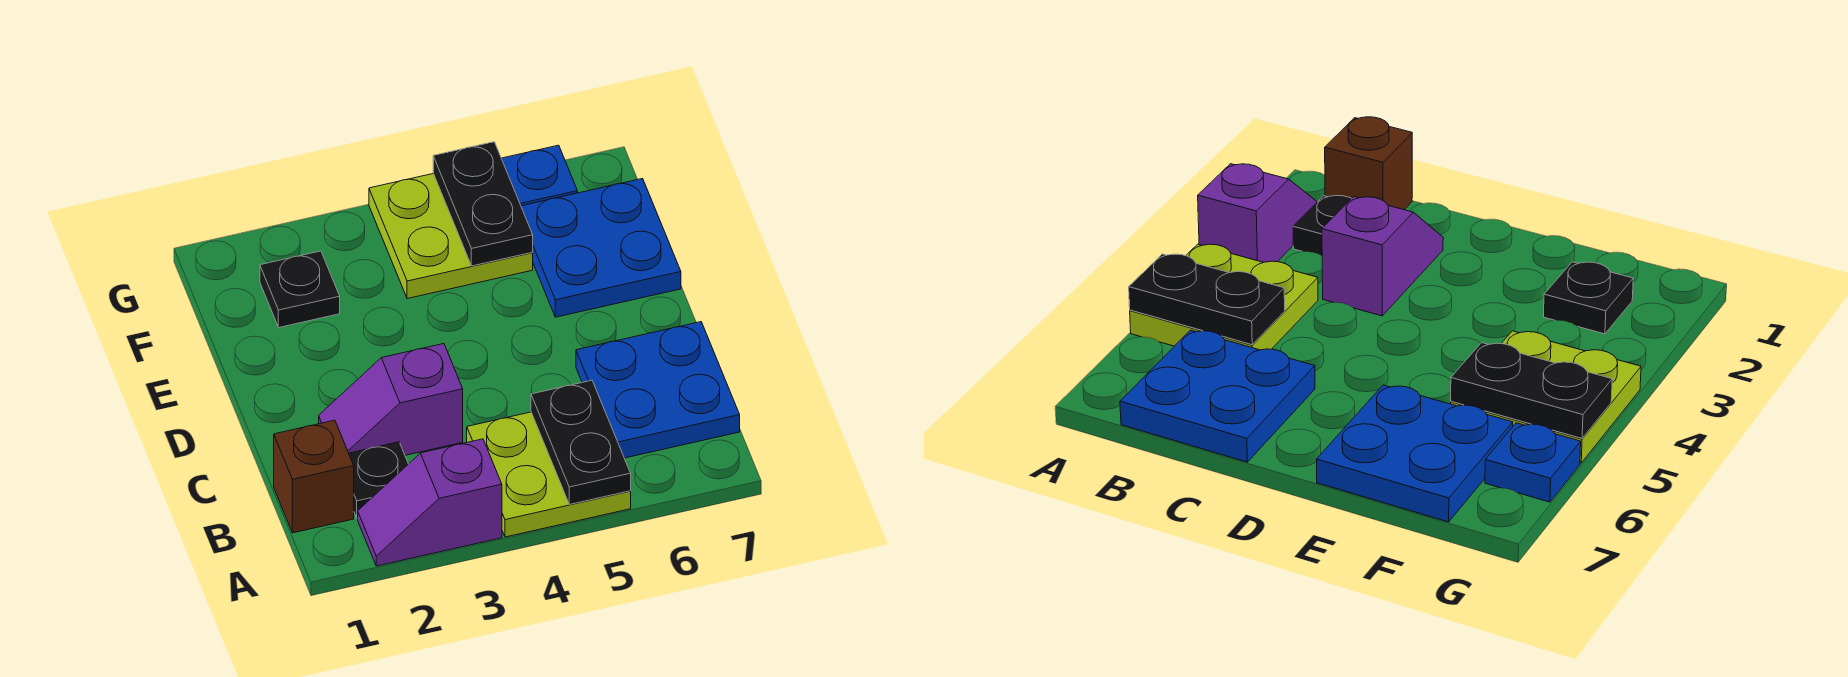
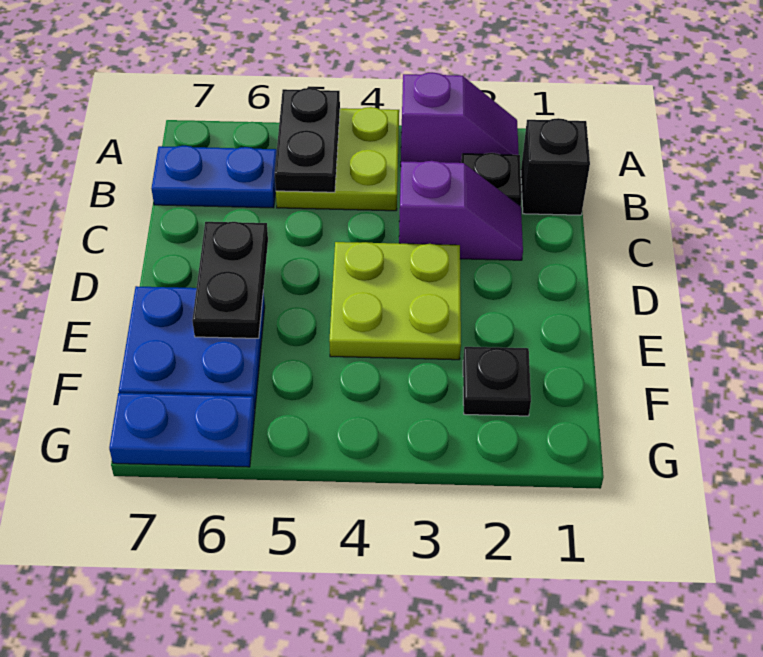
brown brick B1 level 1 -> black brick B1 level 1
blue plate B6:C7 level 1 -> blue plate B6:B7 level 1
lime plate F4:G5 level 1 -> lime plate D3:E4 level 1
black plate F5:G5 level 2 -> black plate D6:E6 level 2
blue plate G6 level 1 -> blue plate G6:G7 level 1

